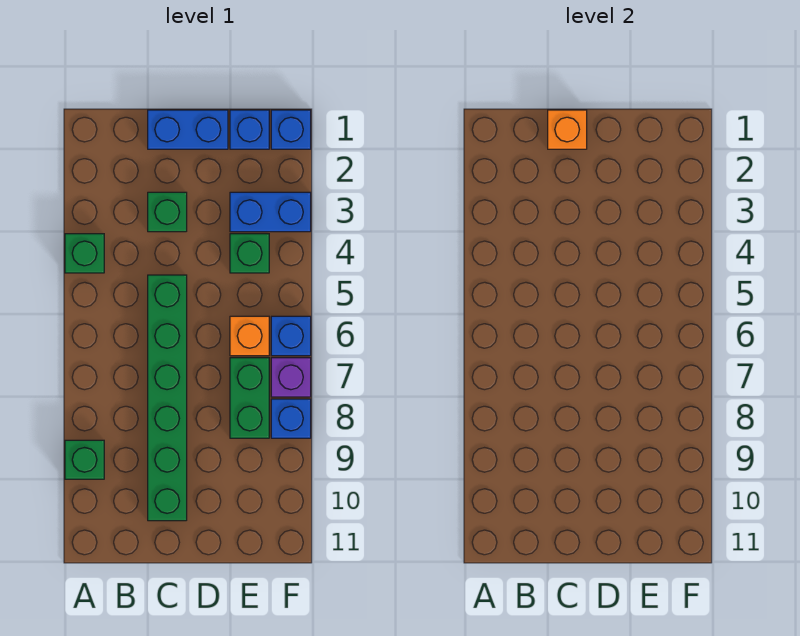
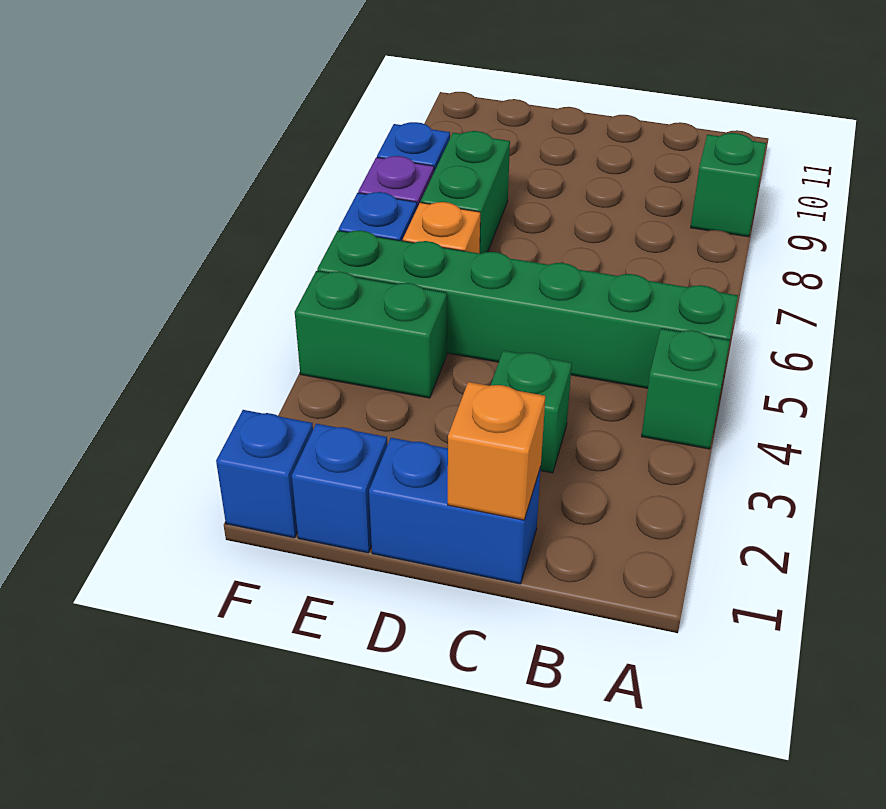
green brick C5:C10 level 1 -> green brick A5:F5 level 1
blue brick E3:F3 level 1 -> none
green brick E4 level 1 -> green brick E4:F4 level 1

